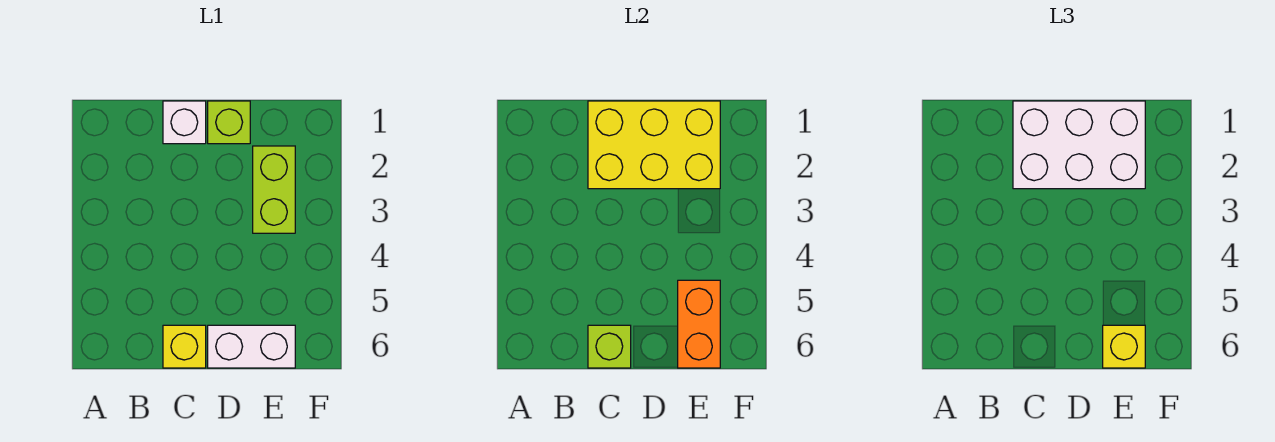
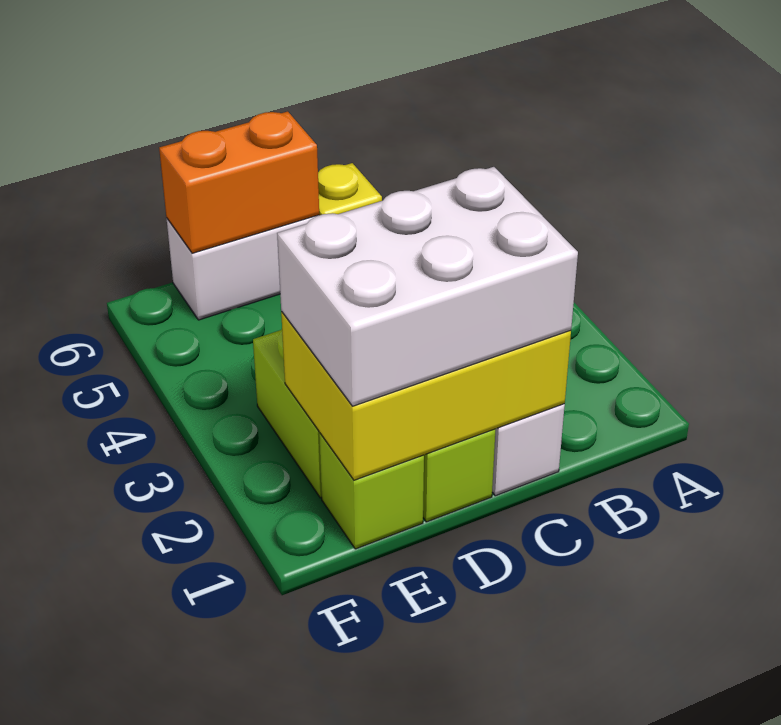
lime brick C6 level 2 -> lime brick E1 level 1
orange brick E5:E6 level 2 -> orange brick D6:E6 level 2
yellow brick E6 level 3 -> none

